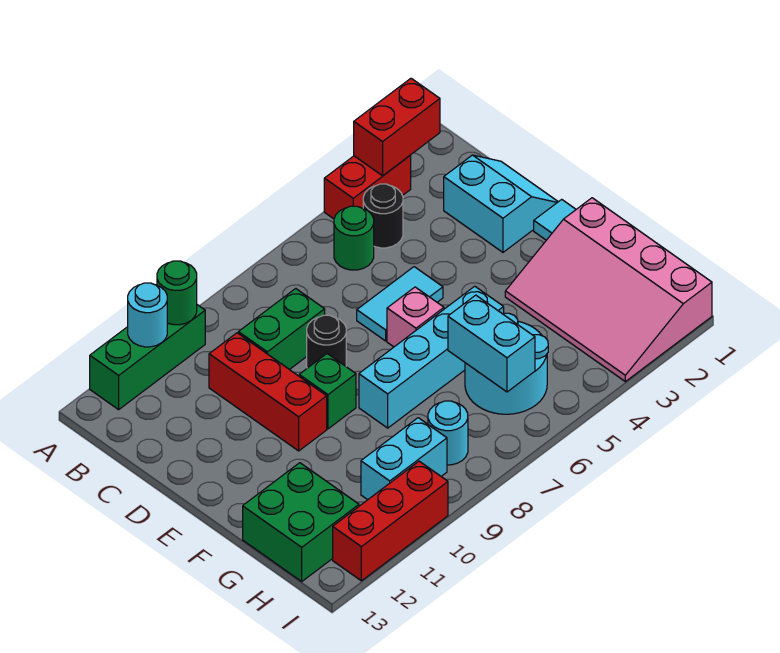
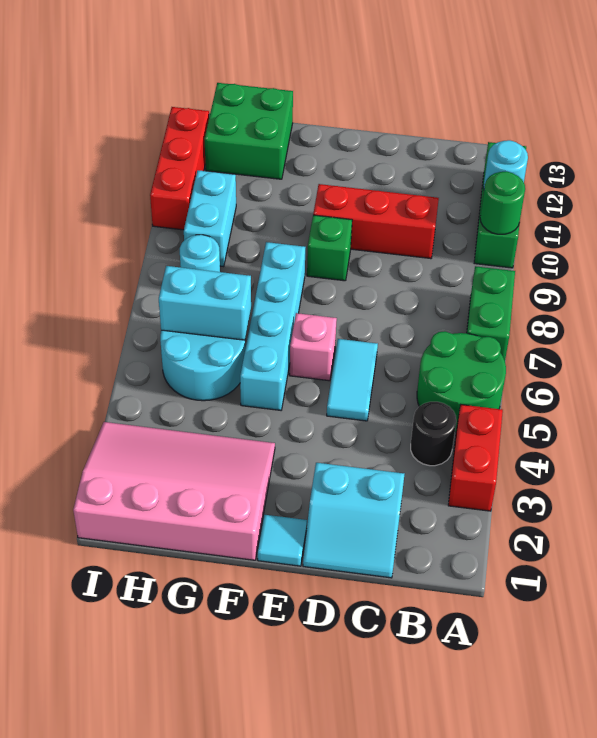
red brick A2:A3 level 2 -> none
green round brick B5 level 1 -> green round brick A5:B6 level 1
green brick C8:C9 level 1 -> green brick A7:A8 level 1
black round brick D8 level 1 -> none

